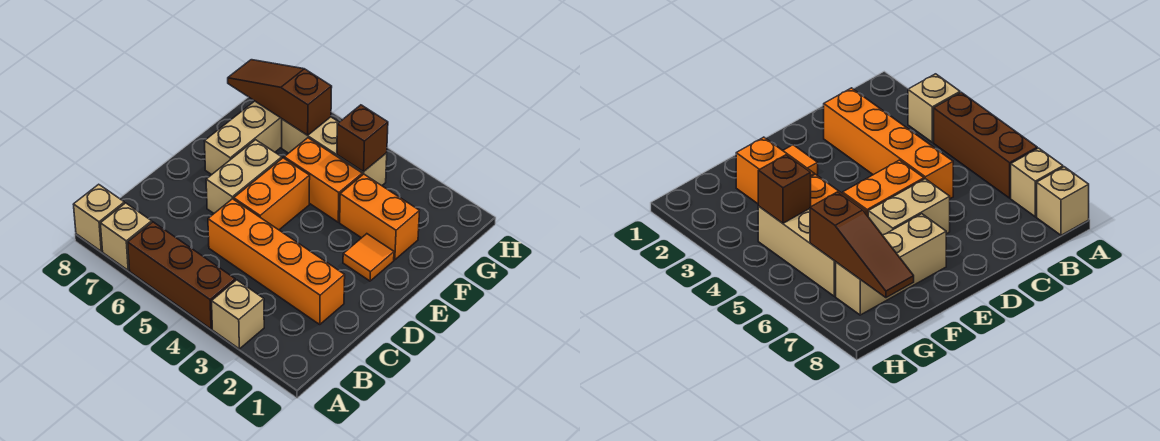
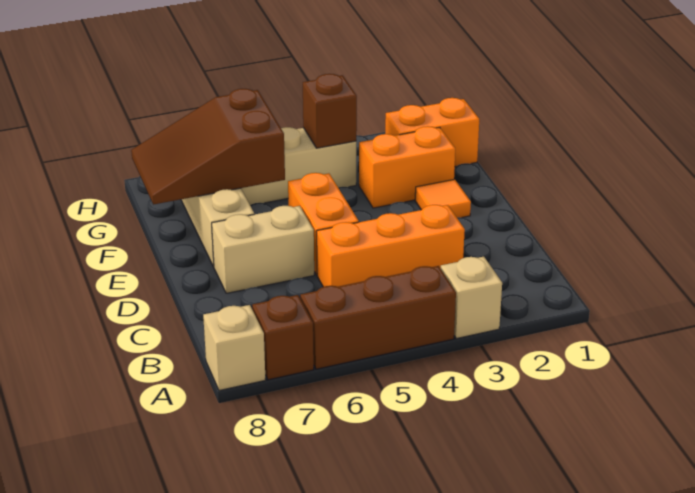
tan brick A7 level 1 -> brown brick A7 level 1
orange brick C2:C5 level 1 -> orange brick C3:C5 level 1
tan brick D6:E6 level 1 -> tan brick D6:D7 level 1
orange brick F4:F5 level 1 -> orange brick G1:G2 level 1
brown slope G6:G8 level 2 top 6 -> brown slope F6:G8 level 2 top 6

